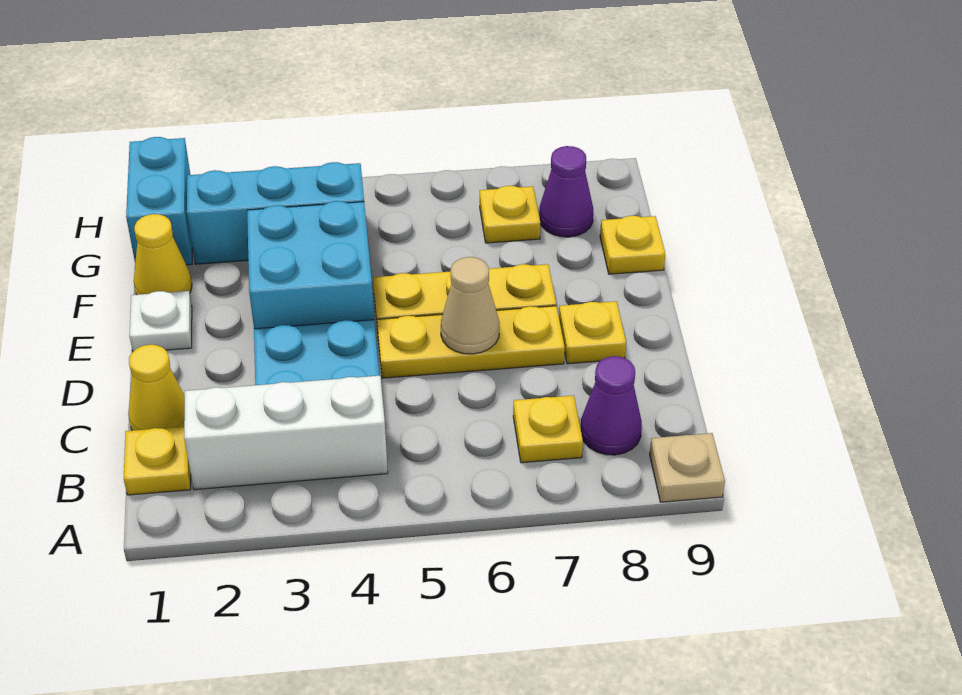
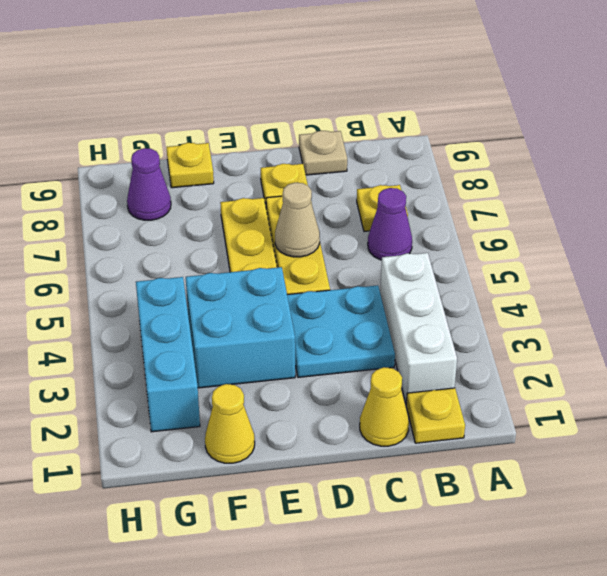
tan plate A9 level 1 -> tan plate C9 level 1
purple cone B8 level 1 -> purple cone B6 level 1
white plate E1 level 1 -> none
cyan brick G1:H1 level 1 -> none
yellow plate G7 level 1 -> none

